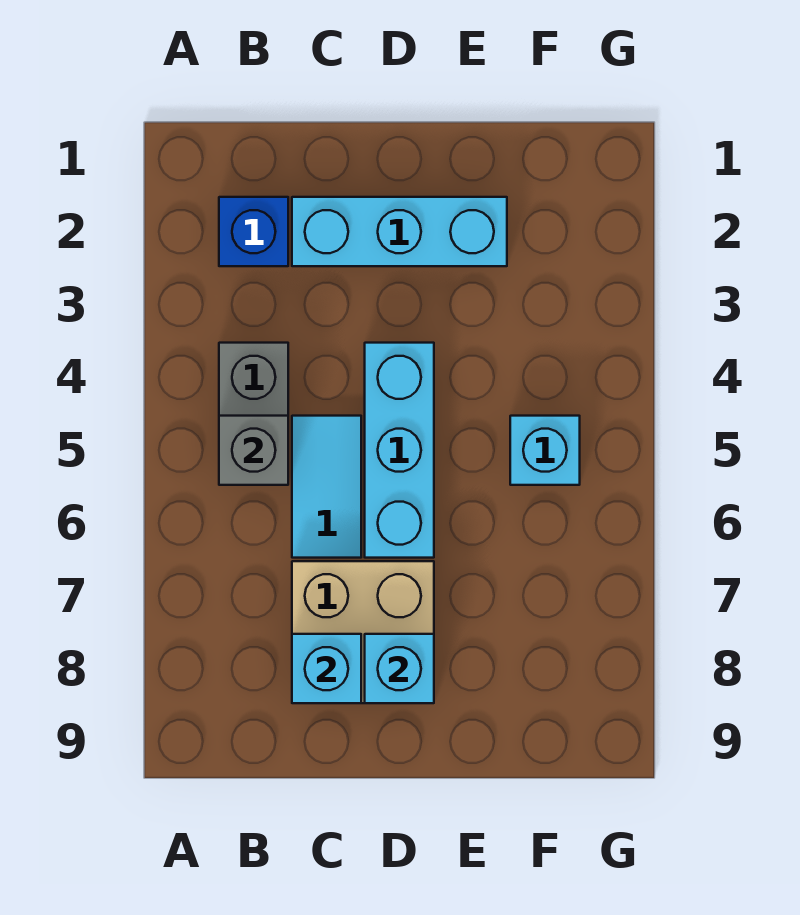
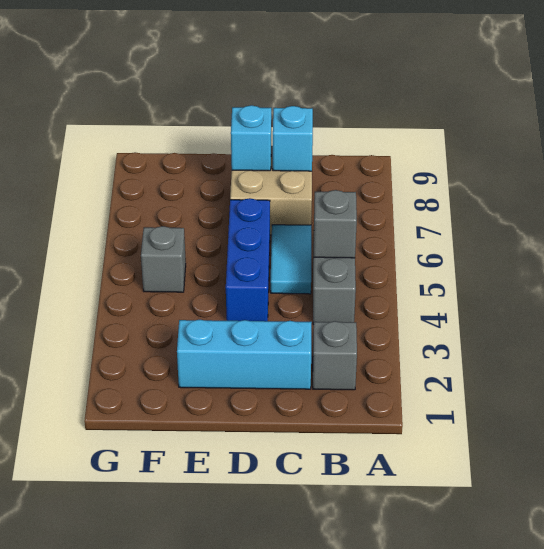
blue brick B2 level 1 -> grey brick B2 level 1
cyan brick D4:D6 level 1 -> blue brick D4:D6 level 1
cyan brick F5 level 1 -> grey brick F5 level 1

